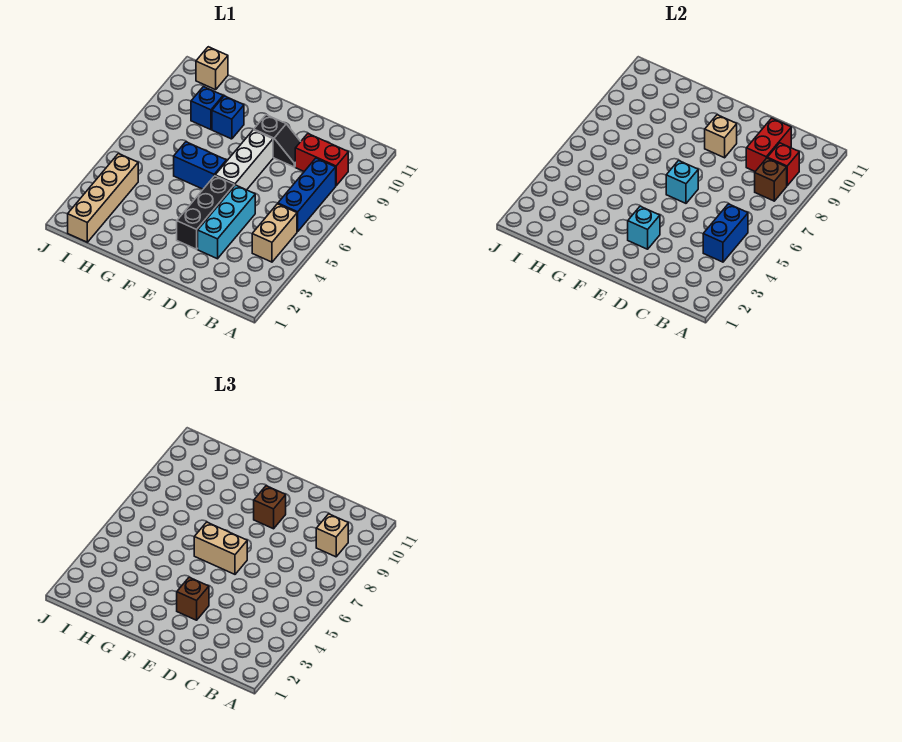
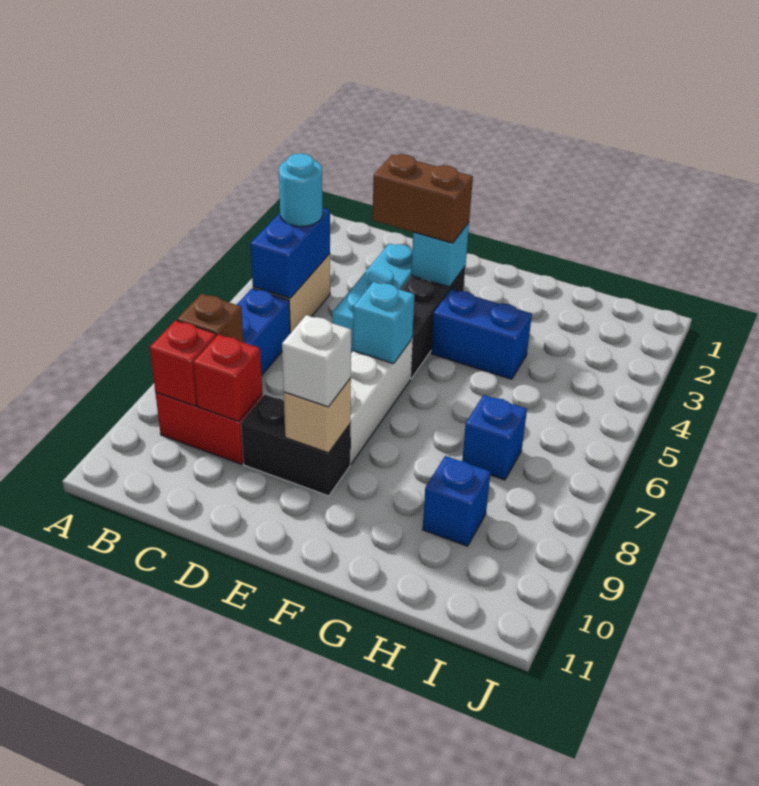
none -> cyan round brick B4 level 3
tan brick B9 level 3 -> none
red brick C9:C10 level 2 -> red brick C9 level 2
black slope D9:E9 level 1 top E -> black brick D9:E9 level 1
brown brick E3 level 3 -> brown brick D3:E3 level 3
tan brick E6:F6 level 3 -> none
brown brick E9 level 3 -> white brick E9 level 3
blue brick F6:G6 level 1 -> blue brick F4:G4 level 1
blue brick G9 level 1 -> blue brick H7 level 1
tan brick I1:I4 level 1 -> none
tan brick I11 level 1 -> none

